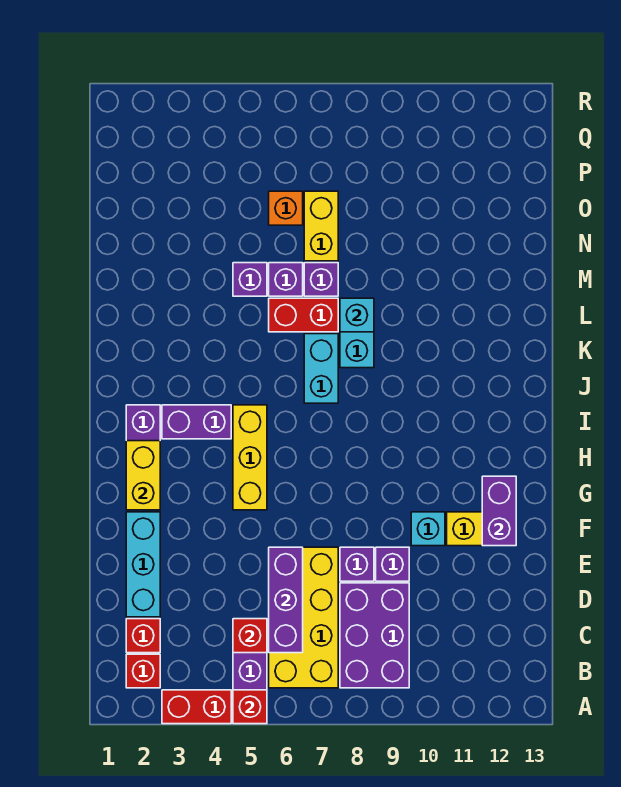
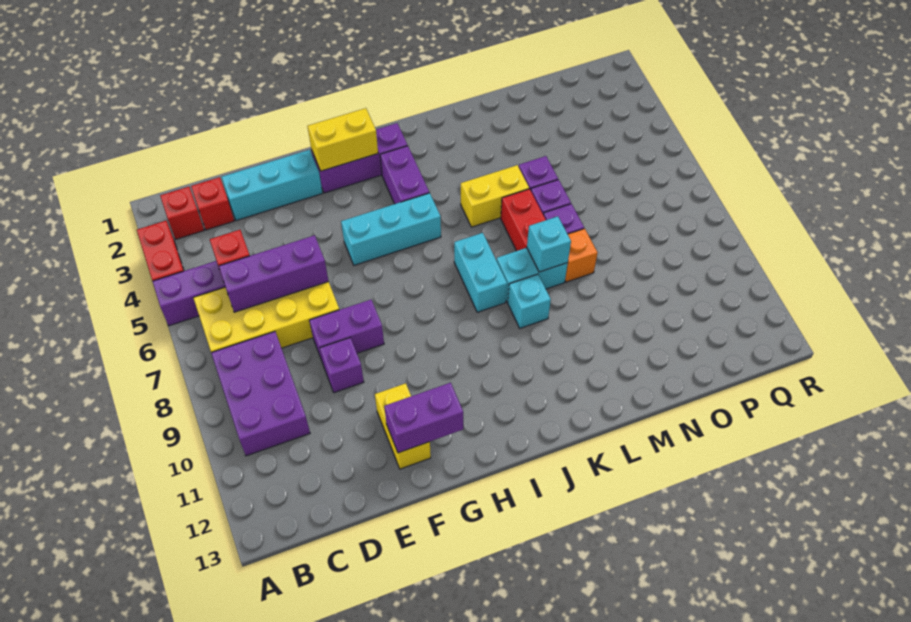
red brick A5 level 2 -> none
purple brick B8:D9 level 1 -> purple brick B8:C10 level 1
purple brick E8 level 1 -> purple brick E8:F8 level 1
cyan brick F10 level 1 -> cyan brick K9 level 1
yellow brick G5:I5 level 1 -> cyan brick G5:I5 level 1
cyan brick J7:K7 level 1 -> cyan brick J7:J8 level 1
yellow brick N7:O7 level 1 -> yellow brick K5:L5 level 1
orange brick O6 level 1 -> orange brick M8 level 1

